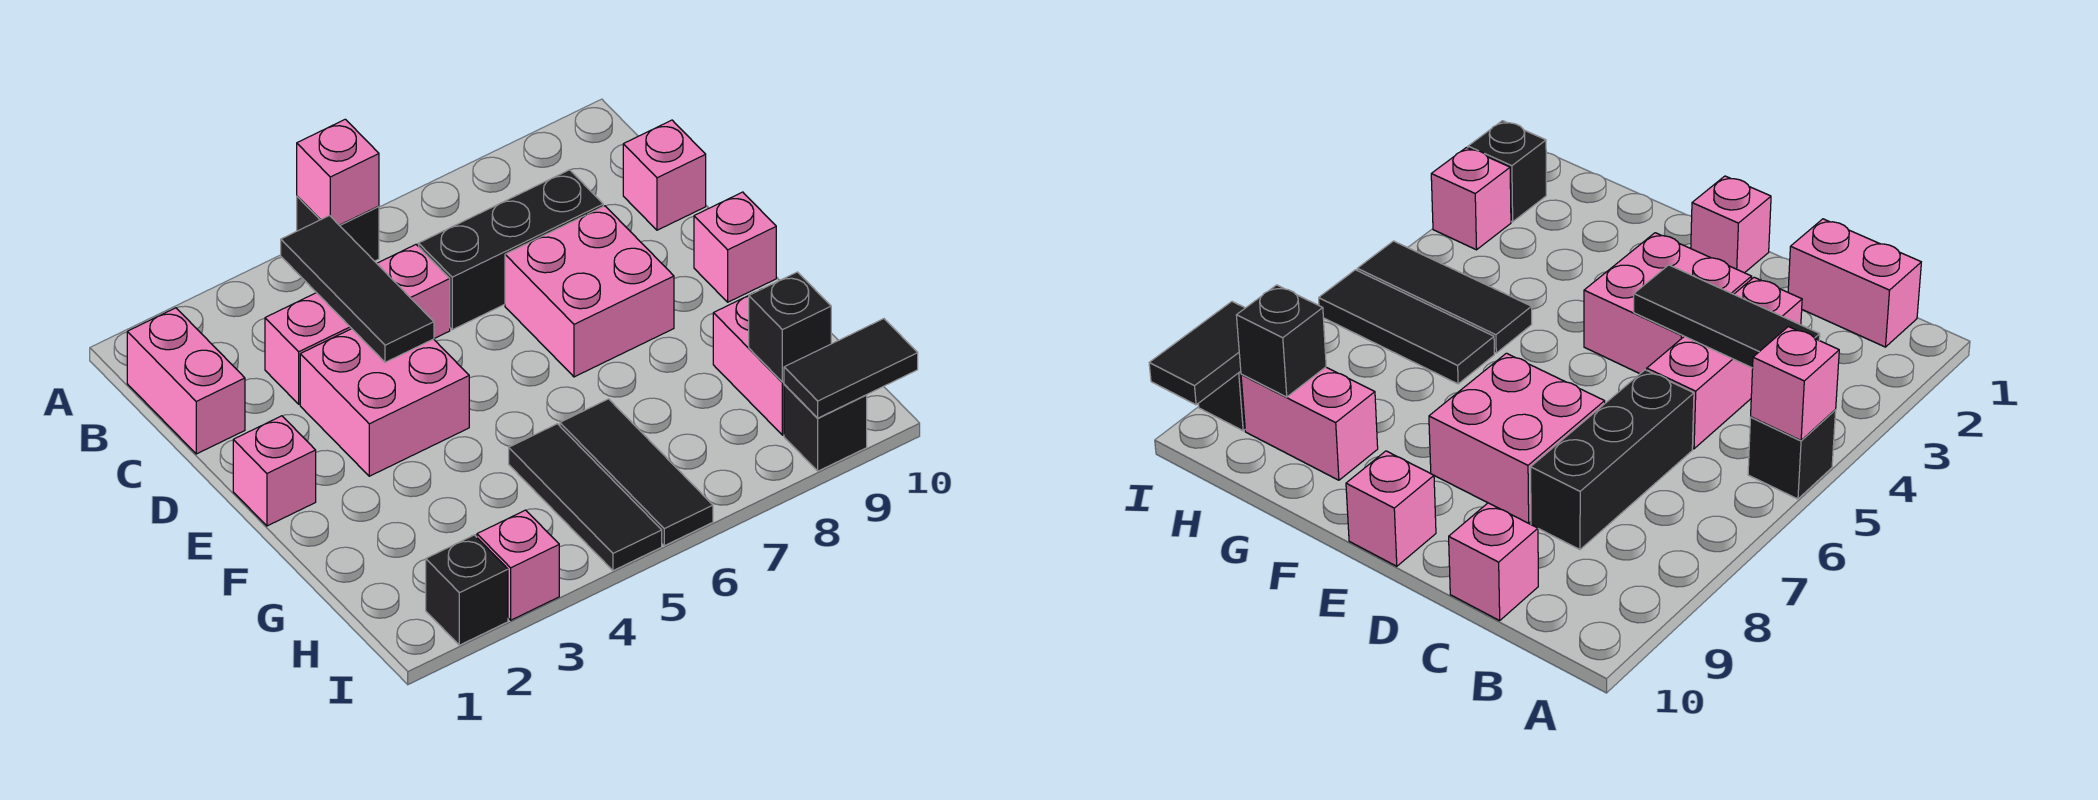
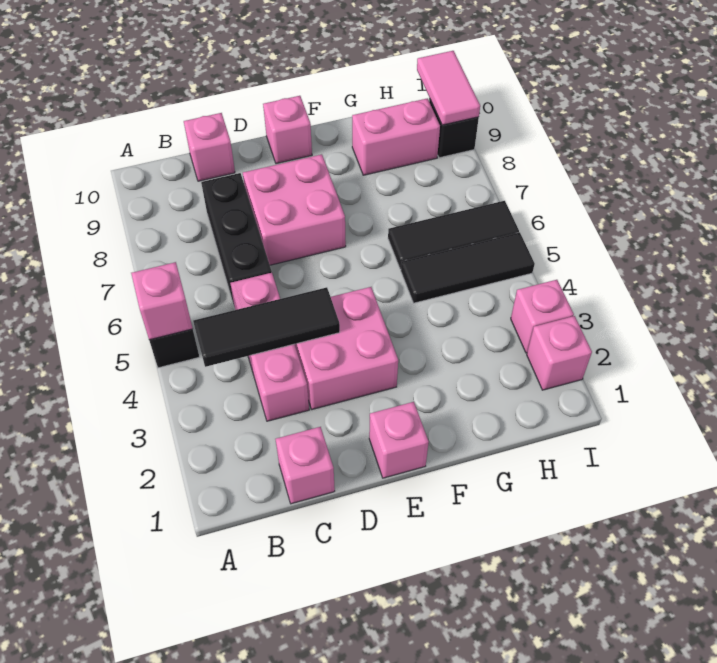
pink brick B1:C1 level 1 -> pink brick C1 level 1
black brick H9 level 2 -> none
black brick I2 level 1 -> pink brick I2 level 1
black tile I9:I10 level 2 -> pink tile I9:I10 level 2

